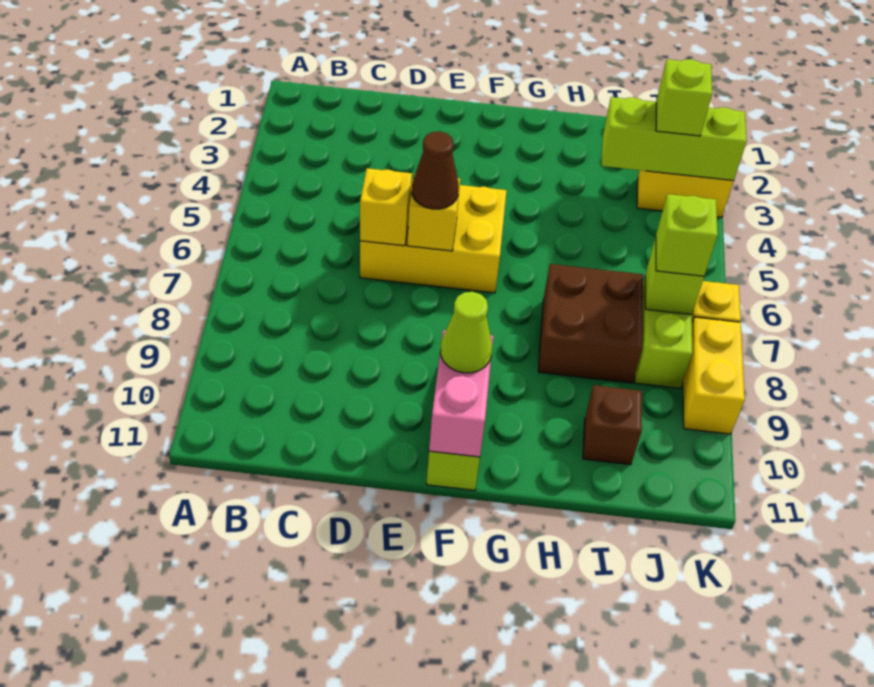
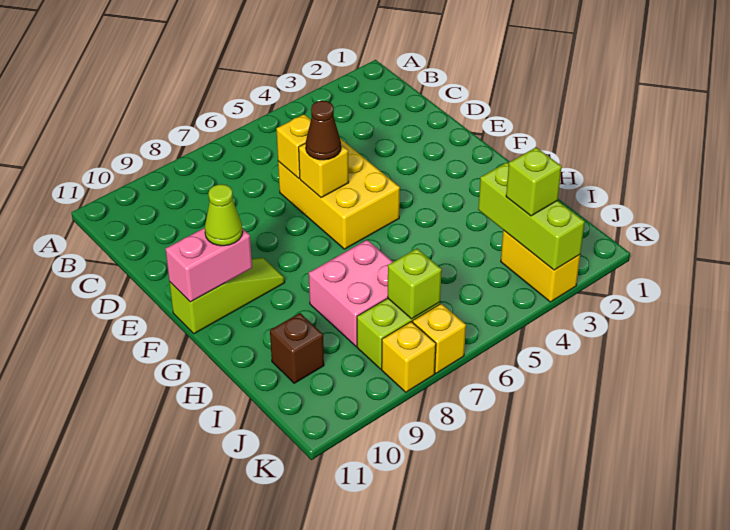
brown brick H7:I8 level 1 -> pink brick H7:I8 level 1
lime brick J7 level 3 -> none
yellow brick K8:K9 level 1 -> yellow brick K8 level 1

